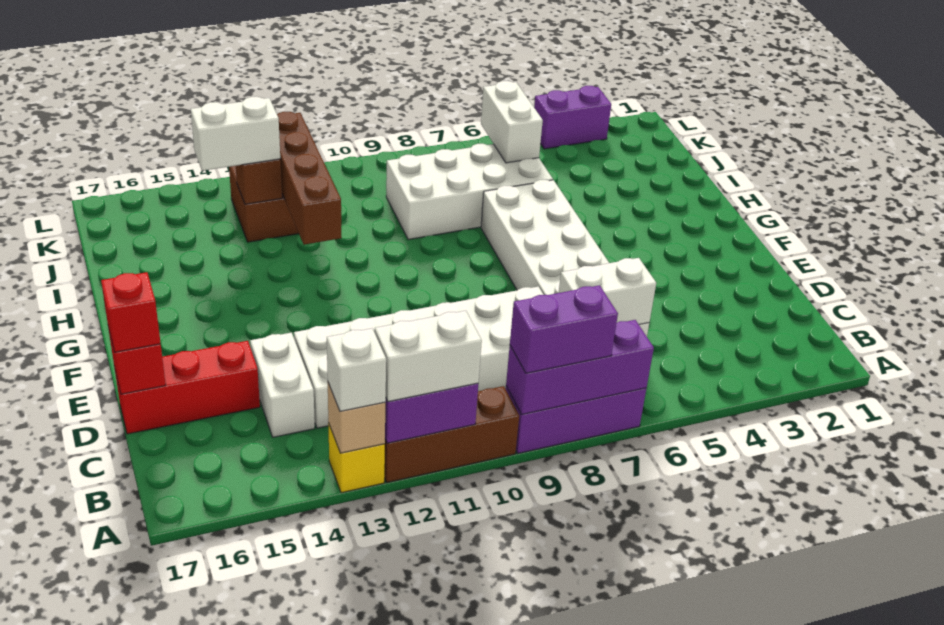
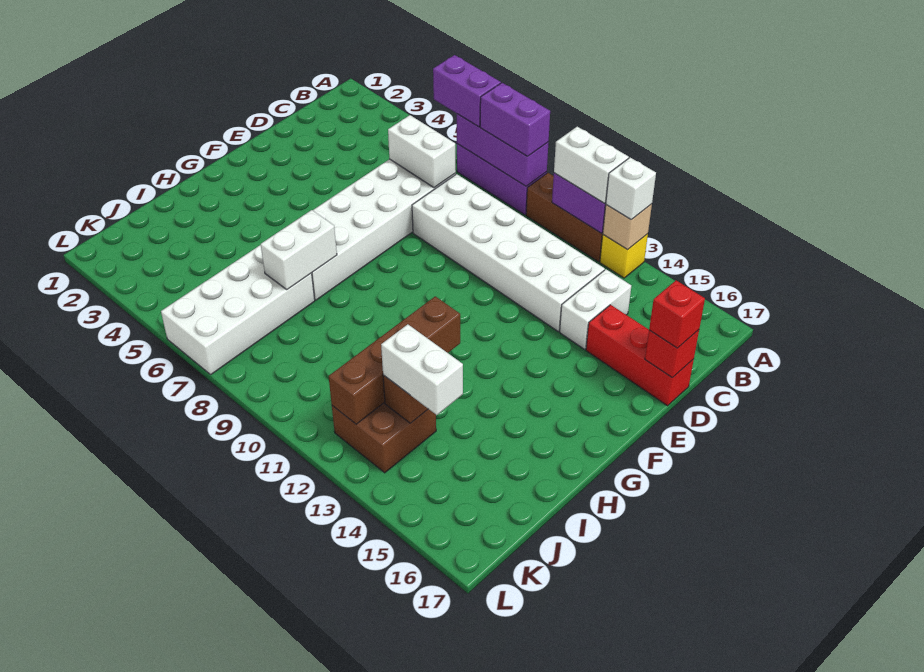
white brick I6:J9 level 1 -> white brick I6:L7 level 1
white brick J6:K6 level 2 -> white brick H7:I7 level 2
purple brick L3:L4 level 1 -> purple brick A6:A7 level 3

